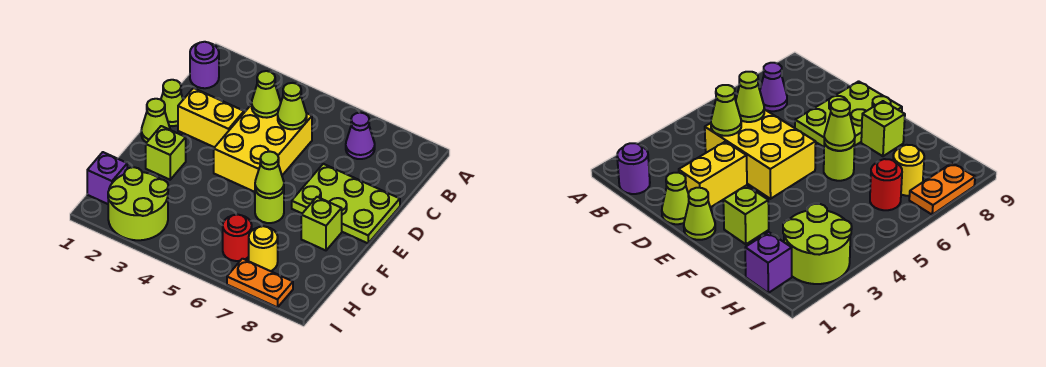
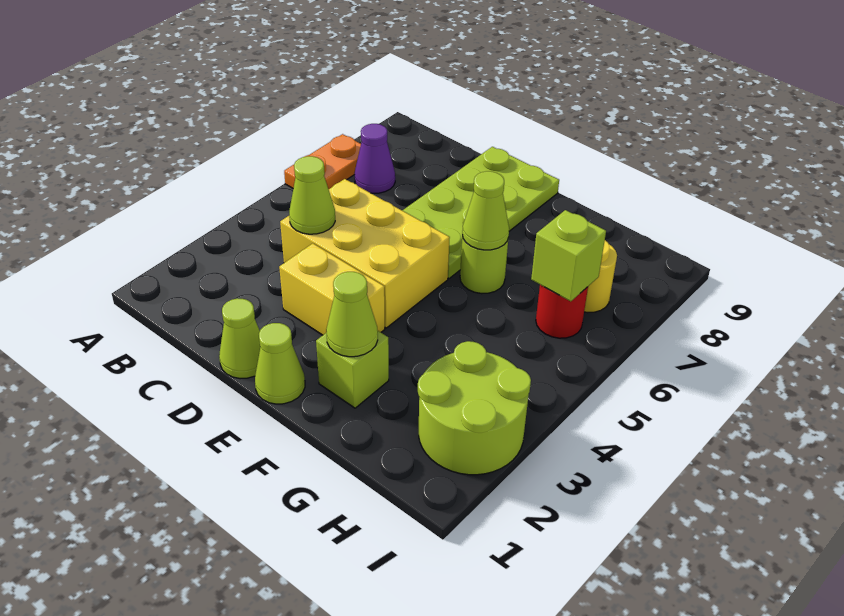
purple round brick B1 level 1 -> none
lime cone C5 level 2 -> lime cone F2 level 2
yellow brick D2:D3 level 1 -> yellow brick D3:E3 level 1
lime plate D7:E9 level 1 -> lime plate D6:E9 level 1
lime brick F8 level 1 -> lime brick H6 level 2
purple brick H1 level 1 -> none
orange plate I7:I8 level 1 -> orange plate A6:A7 level 1

